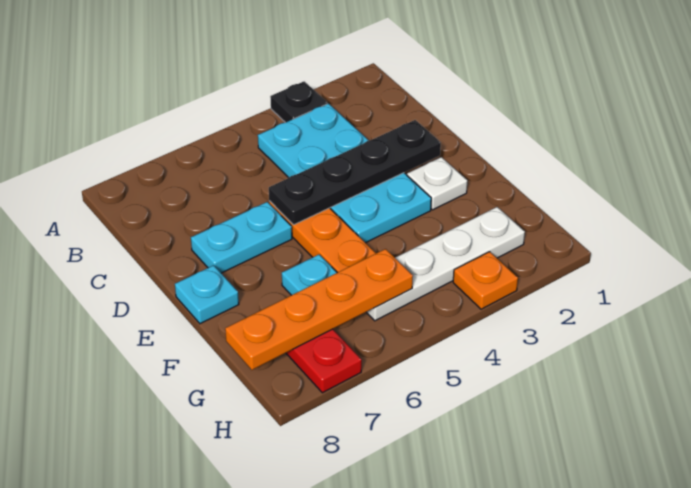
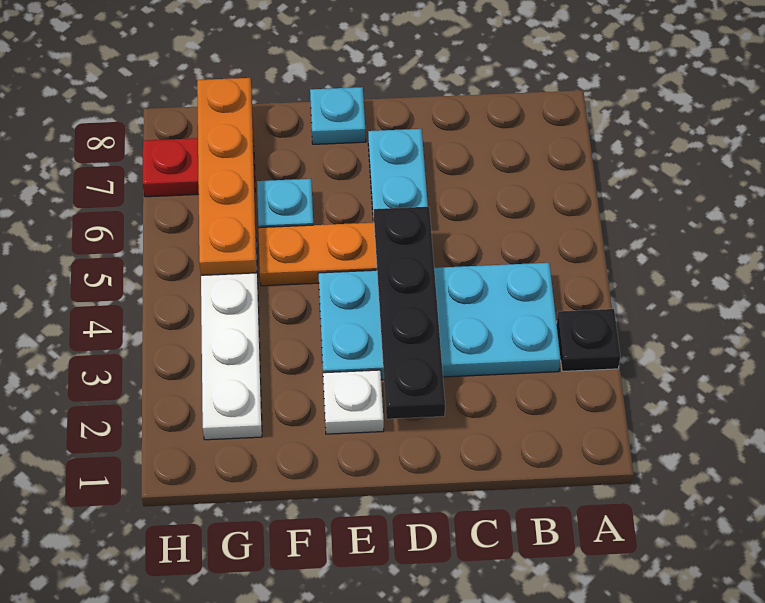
orange plate H3 level 1 -> none

